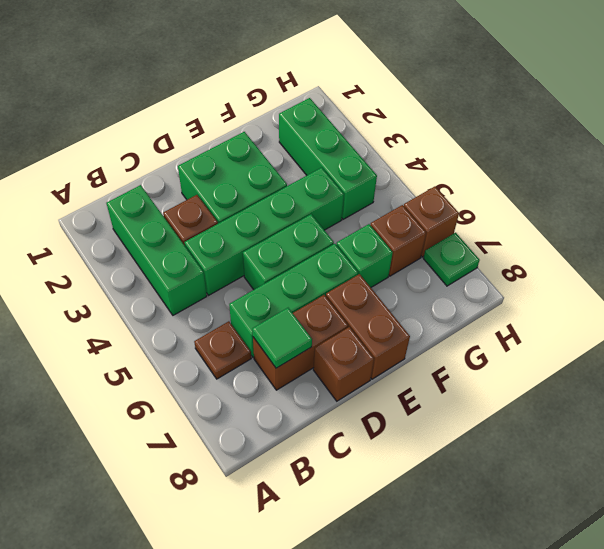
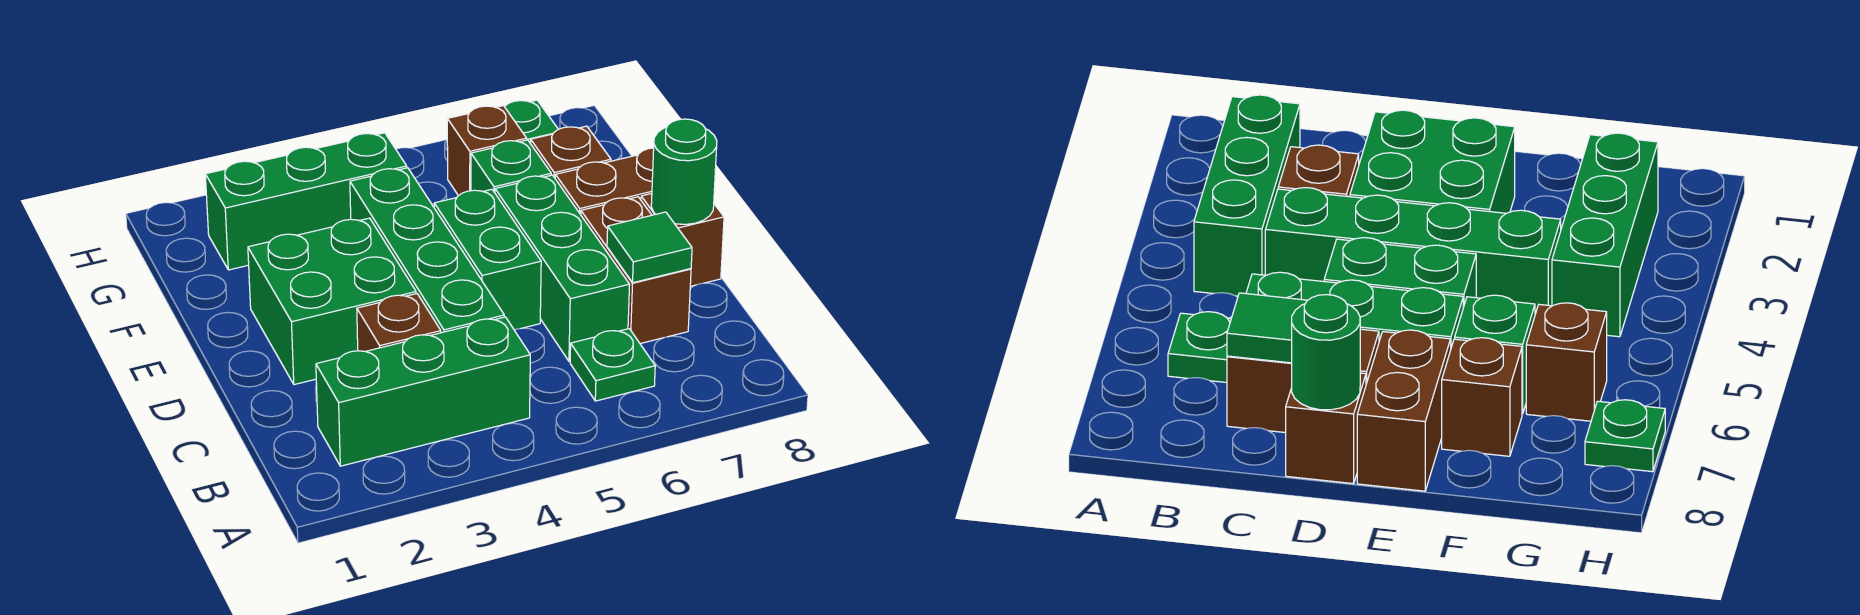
brown plate B6 level 1 -> green plate B6 level 1
none -> green round brick D8 level 2
brown brick H6 level 1 -> brown brick F7 level 1

